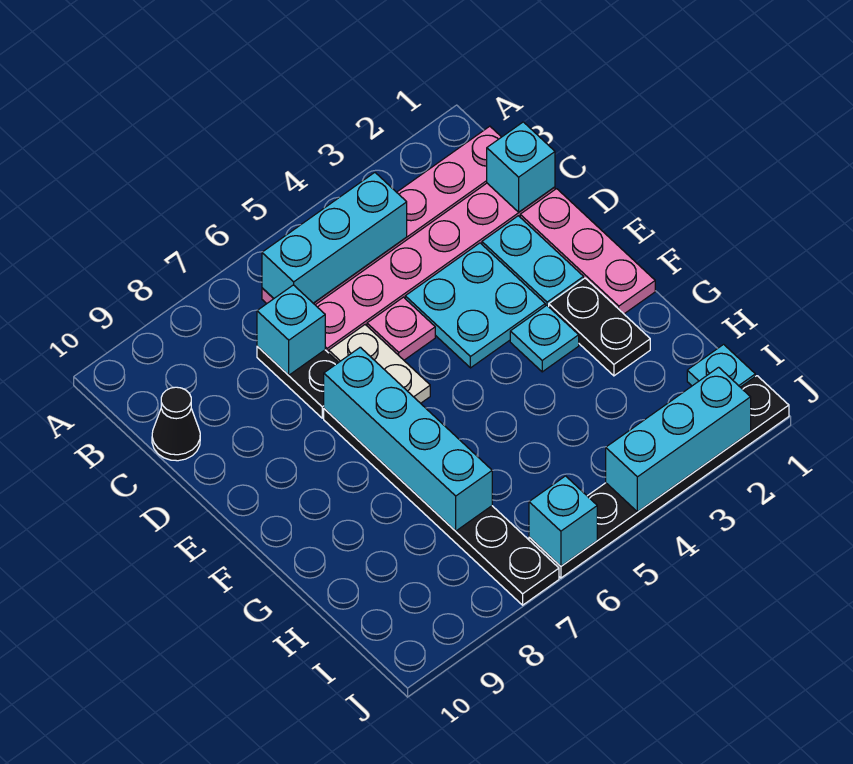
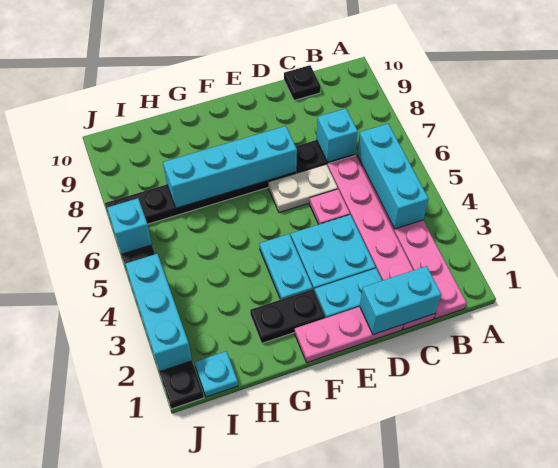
cyan brick C1 level 2 -> cyan brick C1:D1 level 2
black cone C10 level 1 -> black plate C10 level 1
cyan plate F3 level 1 -> cyan plate F3:F4 level 1

